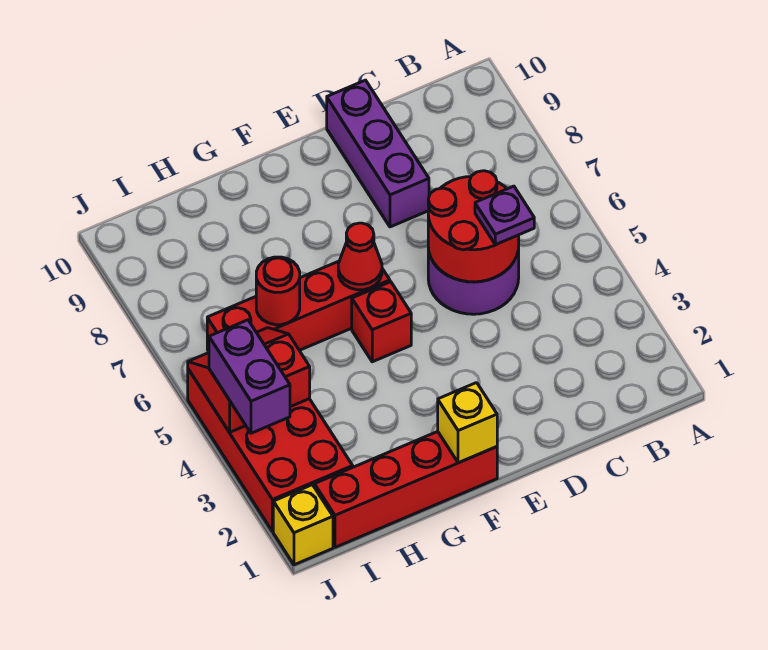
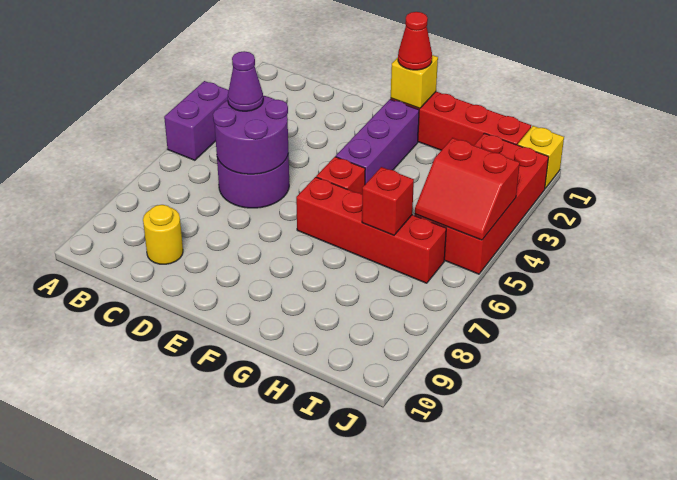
red round brick C5:D6 level 2 -> purple round brick C5:D6 level 2
purple plate C5 level 3 -> purple cone C5 level 3
none -> yellow round brick C9 level 1
purple brick D8:D10 level 1 -> purple brick F2:F4 level 1
red cone F6 level 2 -> red cone F1 level 3
red round brick H6 level 2 -> red brick H6 level 2
purple brick J3:J4 level 3 -> purple brick A4:A5 level 1

